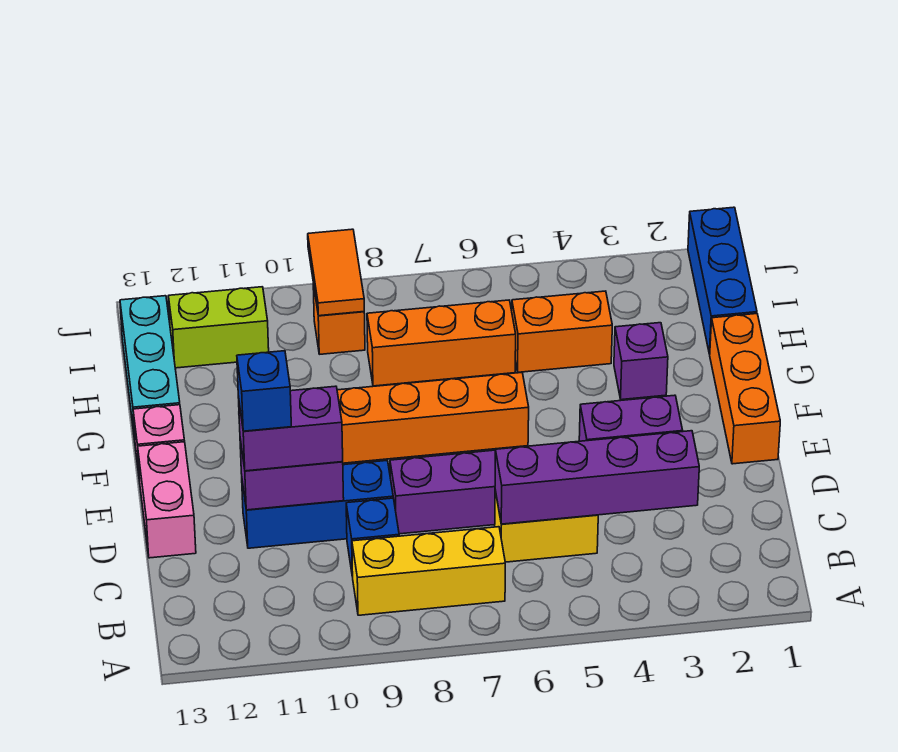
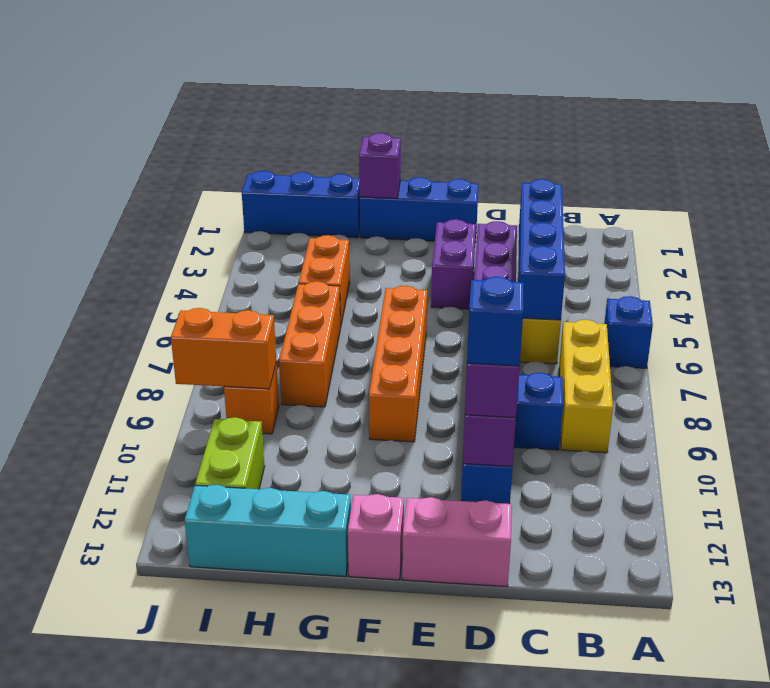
none -> blue brick A6 level 1
purple brick C3:C6 level 2 -> blue brick C3:C6 level 2
orange brick E1:G1 level 1 -> blue brick E1:G1 level 1
purple brick G3 level 1 -> purple brick G1 level 2
orange tile I9:J9 level 2 -> orange brick I9:J9 level 2

